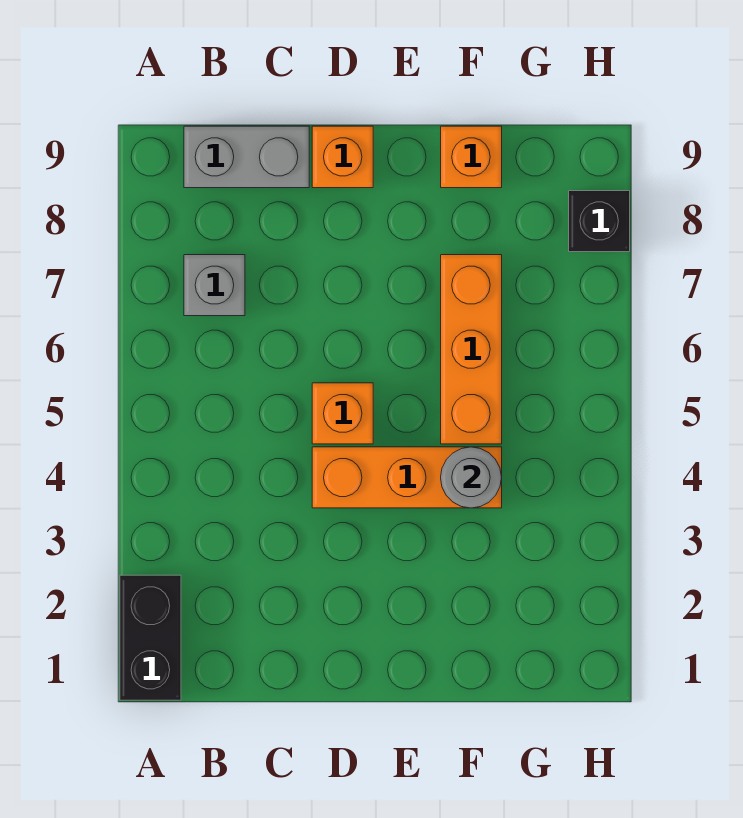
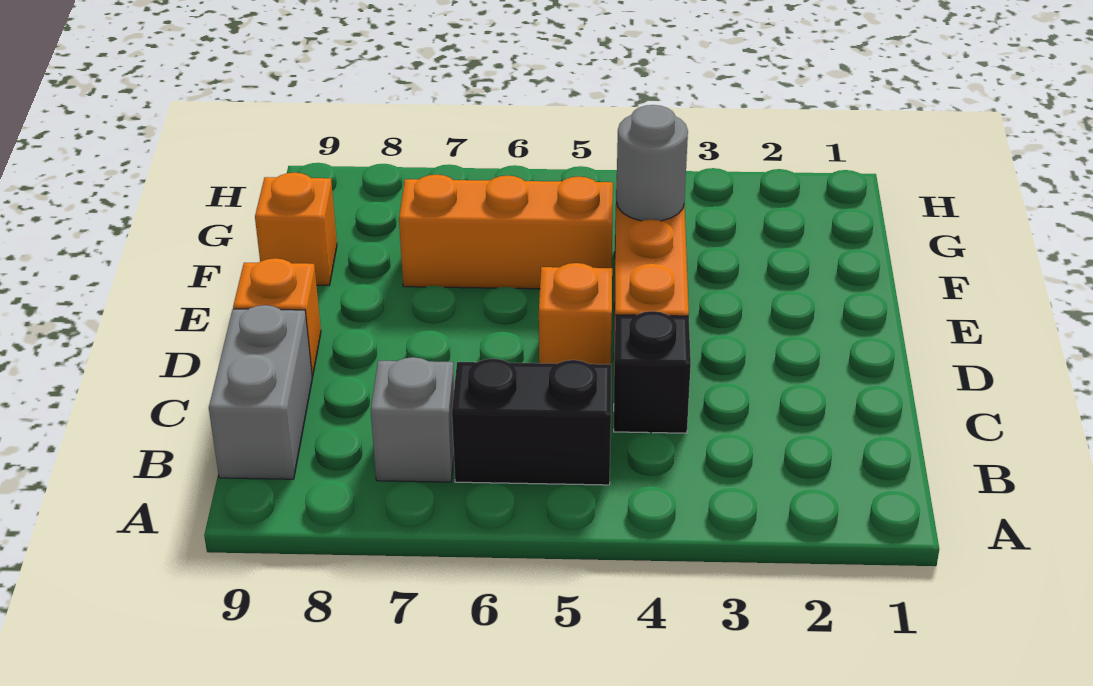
black brick A1:A2 level 1 -> black brick B5:B6 level 1
black brick H8 level 1 -> black brick C4 level 1

